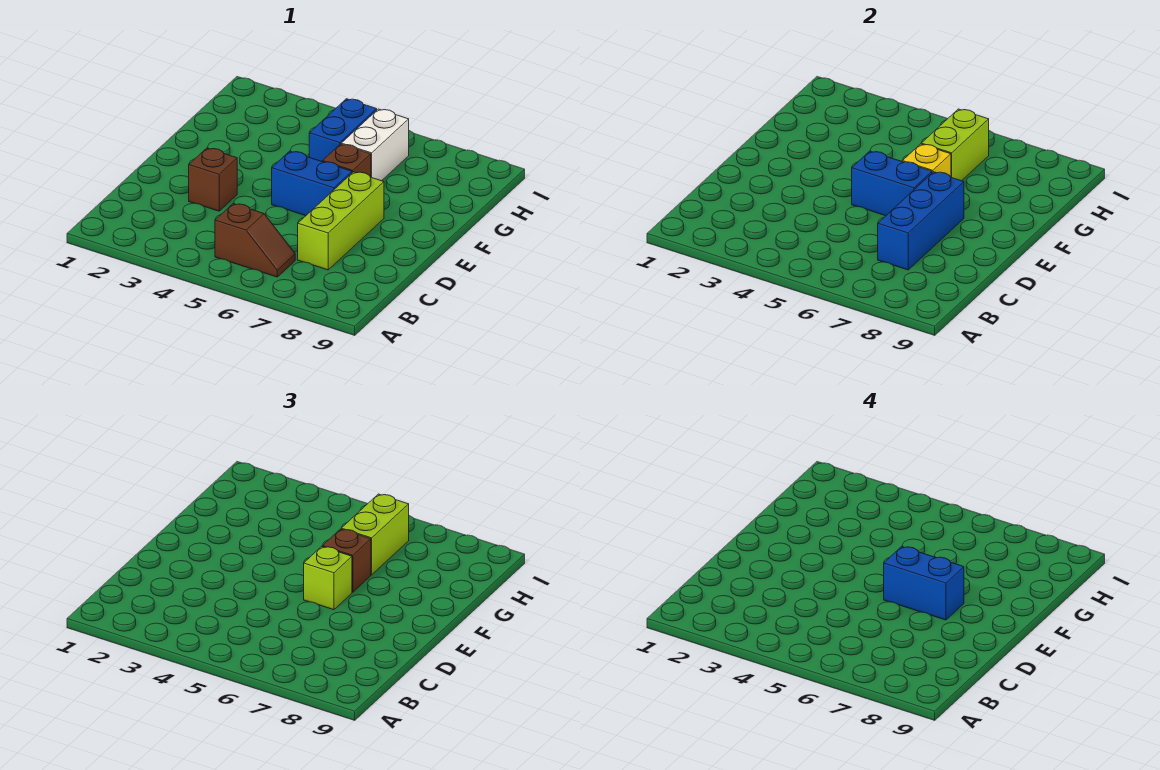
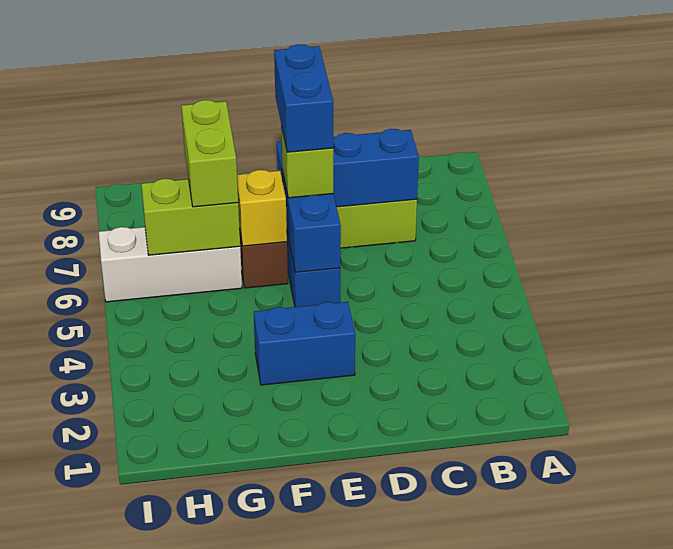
brown slope B5:B6 level 1 top 5 -> none
brown brick D3 level 1 -> none
brown brick F6 level 3 -> none
blue brick G5:H5 level 1 -> blue brick E3:F3 level 1
white brick G6:H6 level 1 -> white brick G6:I6 level 1
lime brick G6:H6 level 3 -> lime brick G6:G7 level 3

